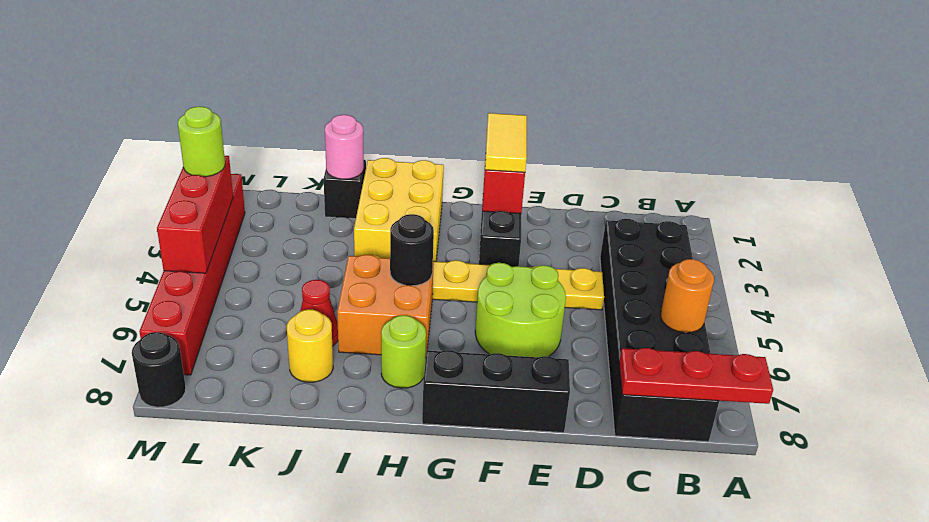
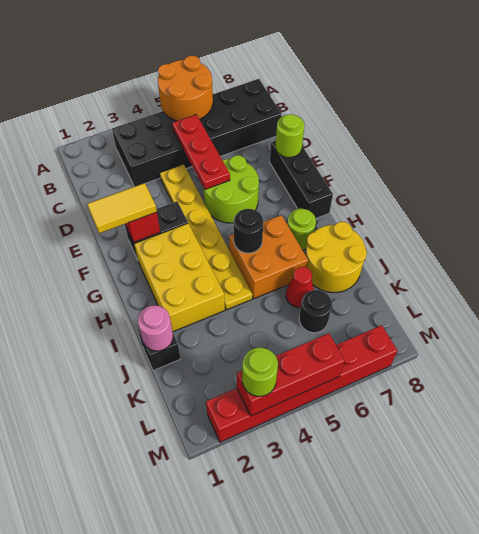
red plate A8:C8 level 2 -> red plate C5:E5 level 2
orange round brick B6 level 2 -> orange round brick A5:B6 level 2
none -> lime round brick E8 level 2
yellow brick H1:I3 level 1 -> yellow brick G2:I3 level 1
yellow round brick J7 level 1 -> yellow round brick I7:J8 level 1
black round brick M8 level 1 -> black round brick K6 level 1

